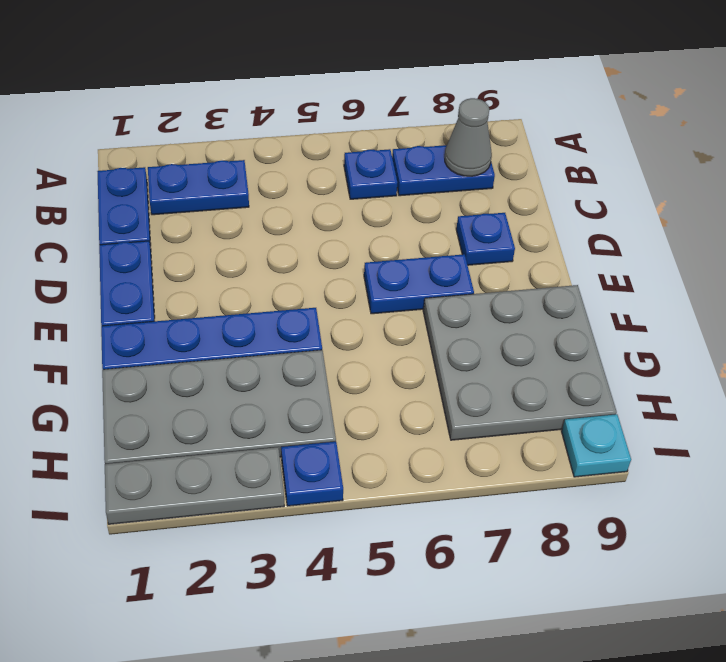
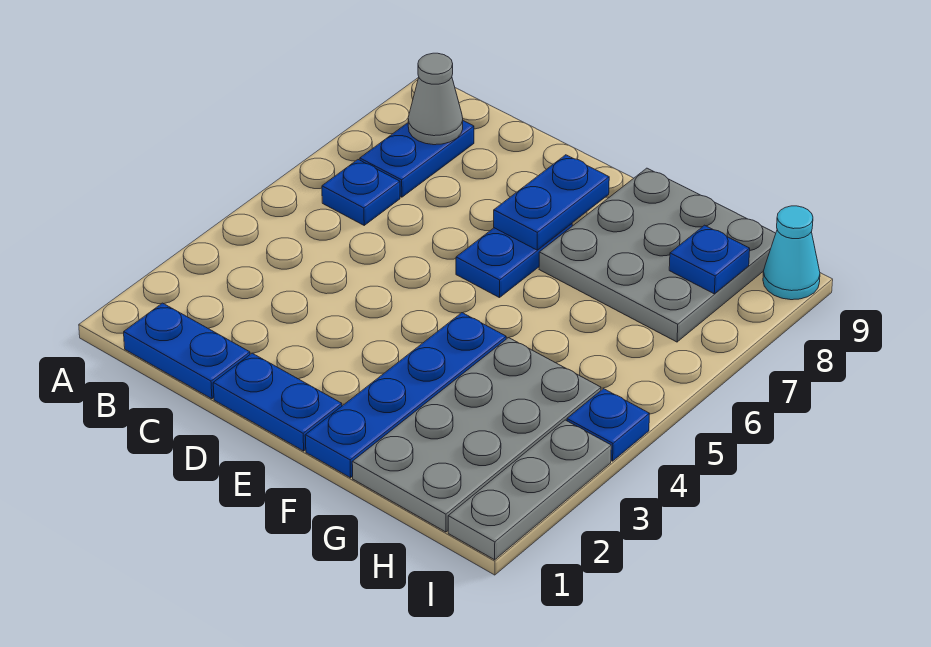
blue plate B2:B3 level 1 -> blue plate E7:E8 level 2
blue plate D8 level 1 -> blue plate H8 level 2
cyan plate I9 level 1 -> cyan cone I9 level 1

